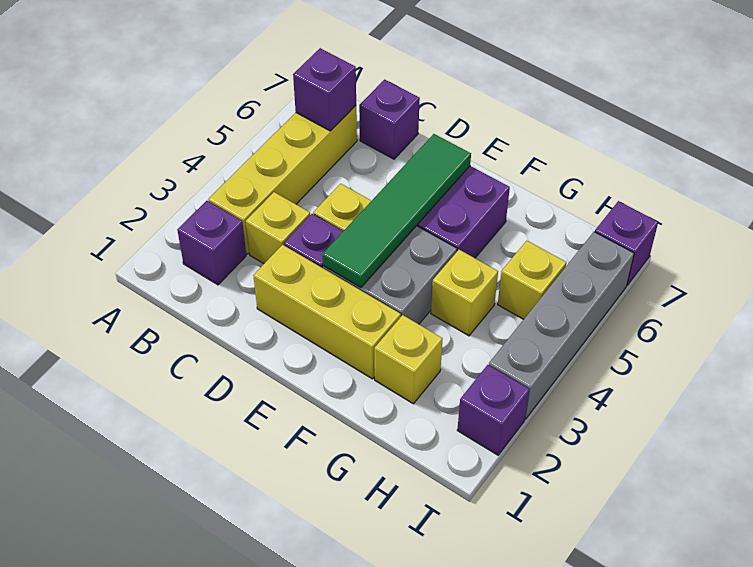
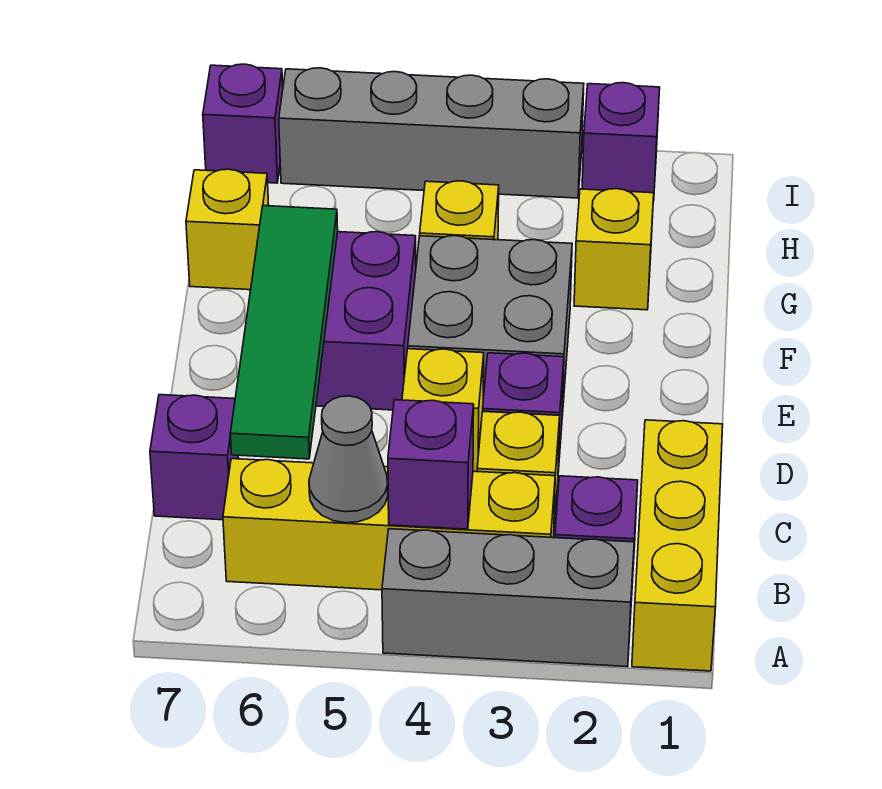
none -> grey brick A2:A4 level 1
none -> grey cone B5 level 2
purple brick B6 level 2 -> purple brick B4 level 2
yellow brick D2:F2 level 1 -> yellow brick A1:C1 level 1
green tile E3:E6 level 2 -> green tile C6:F6 level 2
yellow brick H5 level 1 -> yellow brick G7 level 1

